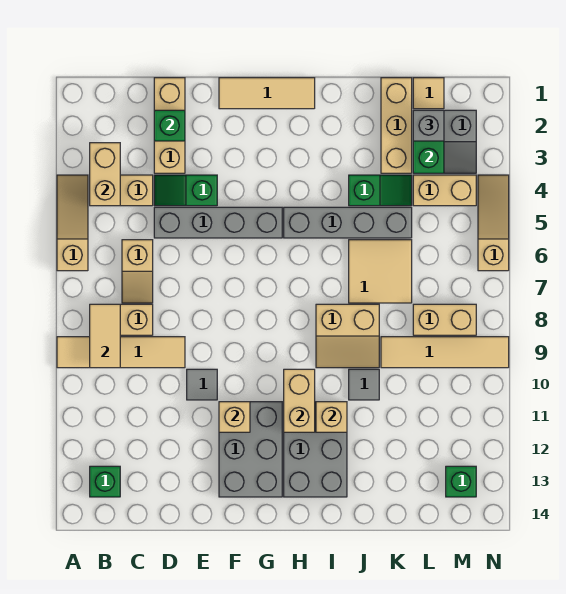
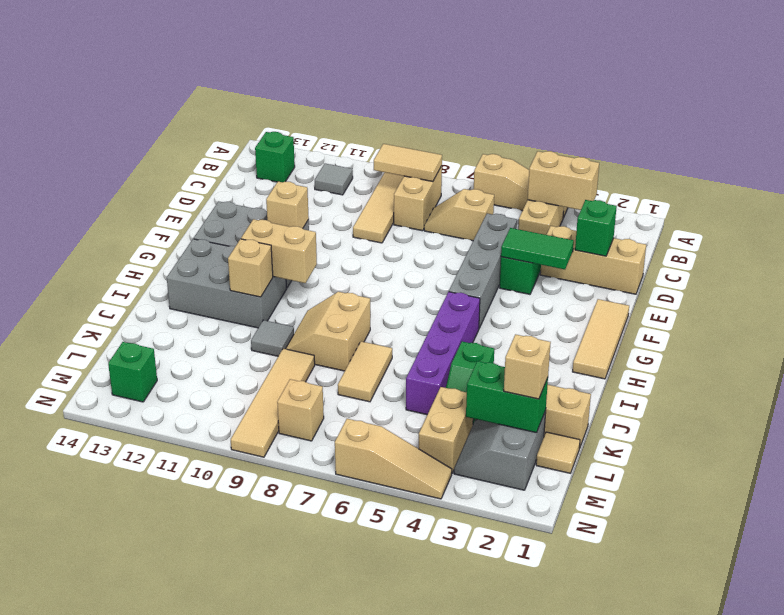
none -> green tile E3:E4 level 2
grey tile E10 level 1 -> grey tile B11 level 1
grey brick H5:K5 level 1 -> purple brick H5:K5 level 1
tan tile J6:K7 level 1 -> tan tile J7:K7 level 1
grey brick L2 level 3 -> tan brick L2 level 3
tan brick L8:M8 level 1 -> tan brick M8 level 1

